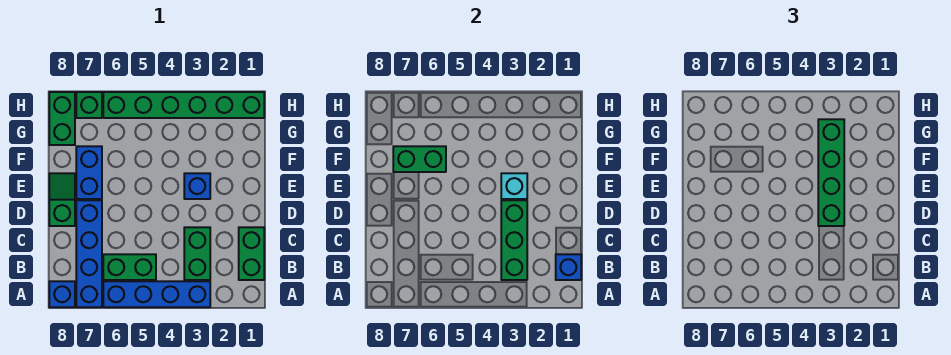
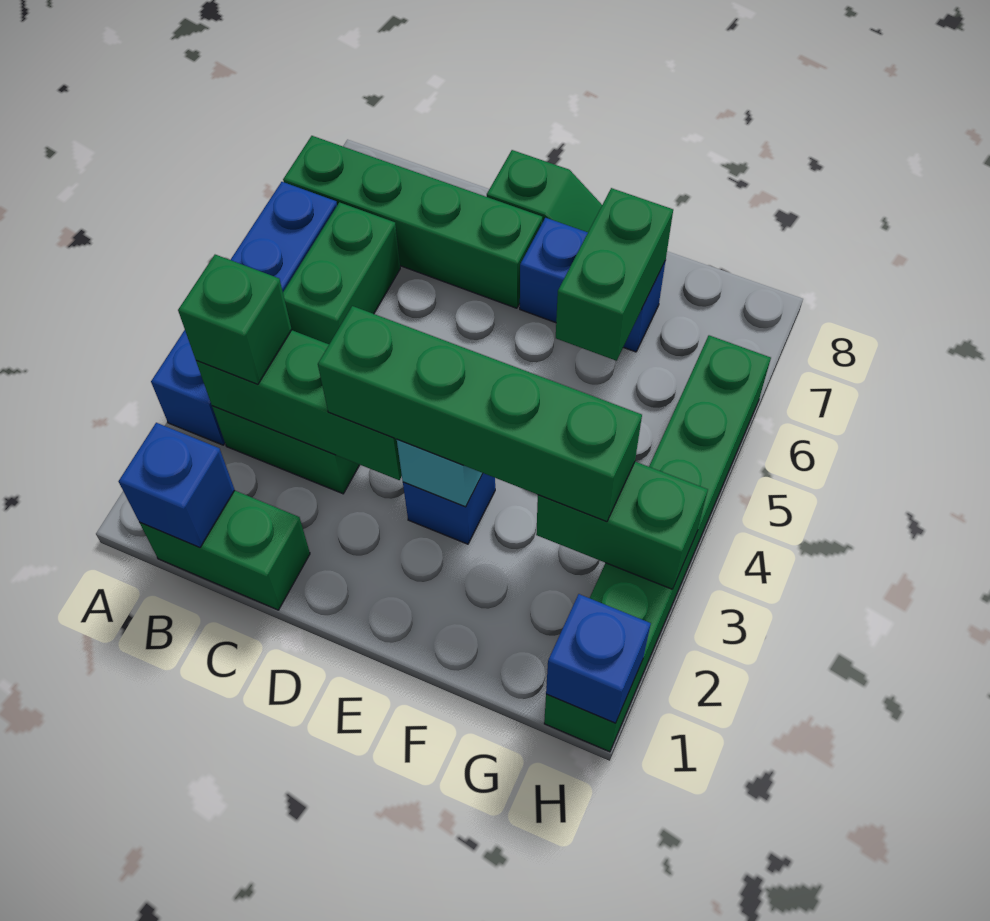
blue brick A7:D7 level 1 -> green brick A7:D7 level 1
blue brick A8 level 1 -> blue brick H1 level 2
green brick G8:H8 level 1 -> green brick G3:H3 level 2
green brick H7 level 1 -> green brick B3 level 3

